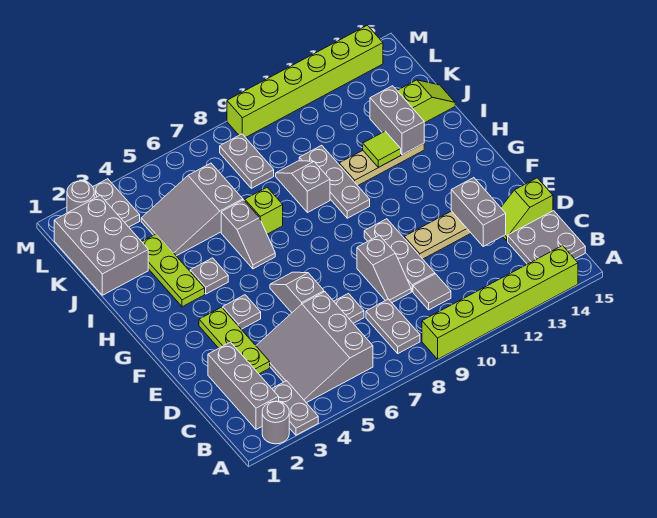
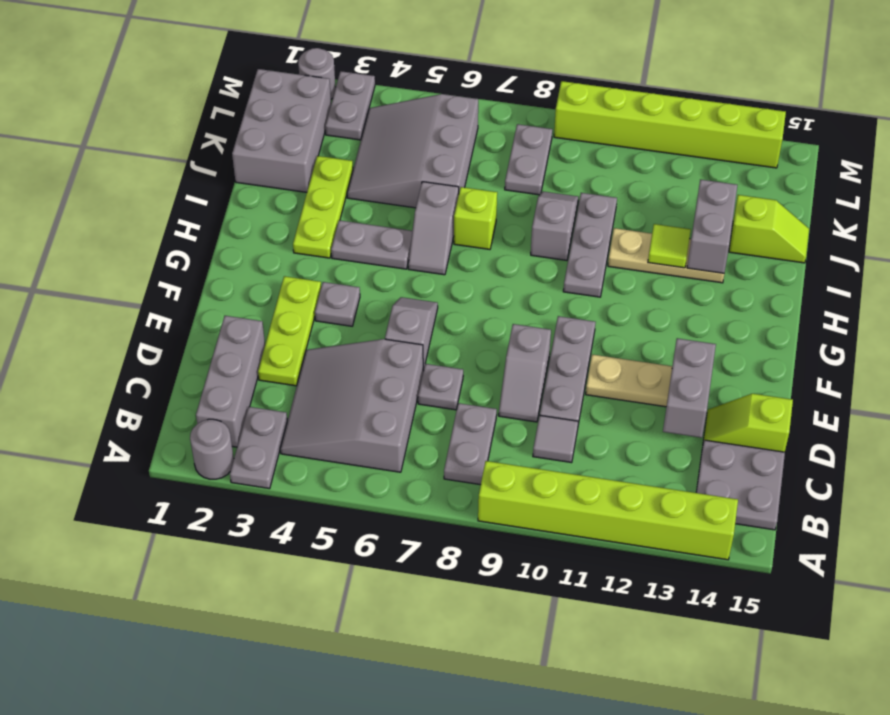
grey plate H4 level 1 -> grey plate H4:H5 level 1
grey slope J4:K6 level 1 top 6 -> grey slope J4:L6 level 1 top 6

